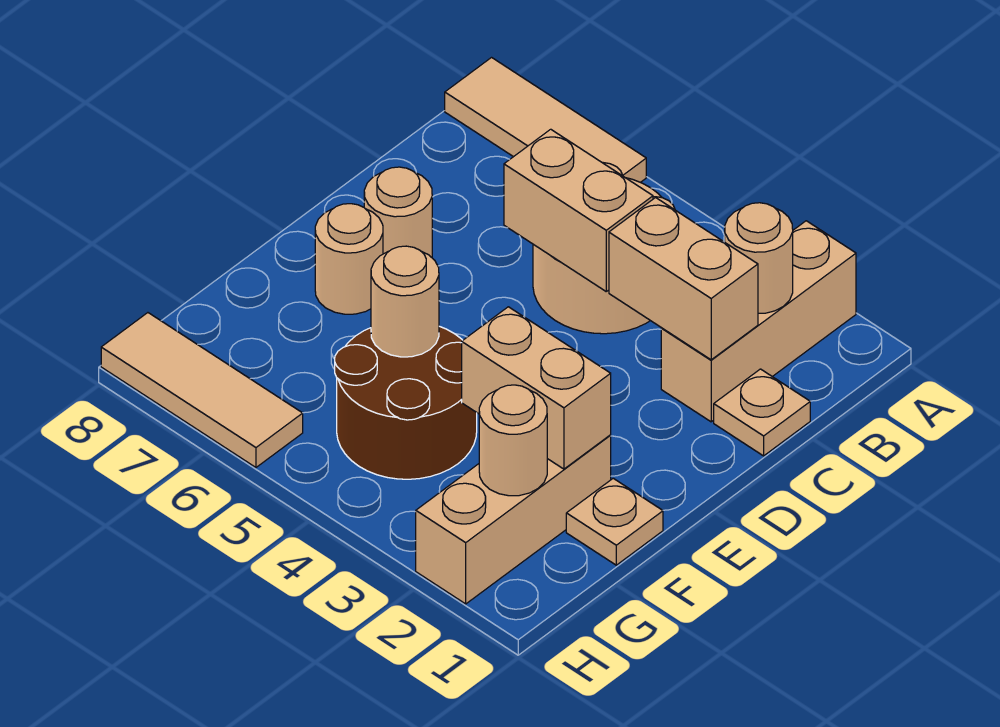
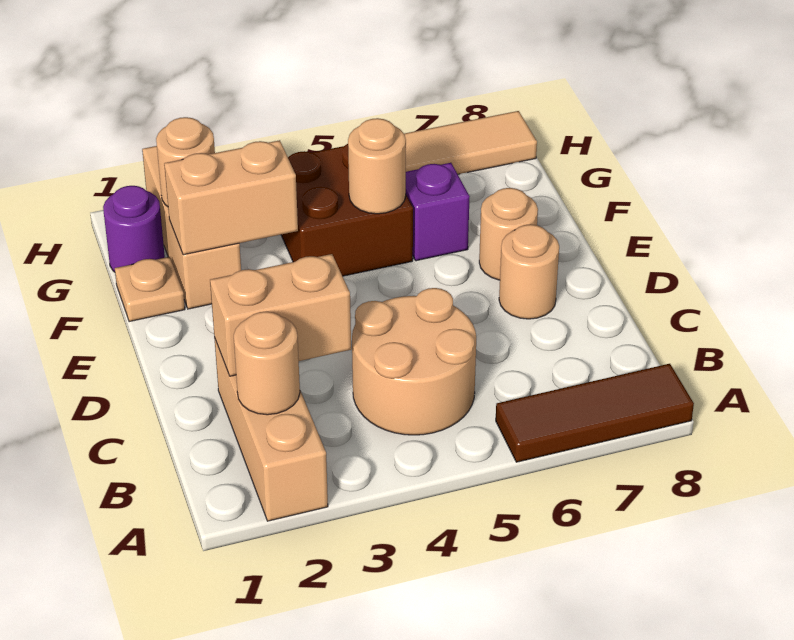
tan tile A6:A8 level 1 -> brown tile A6:A8 level 1
tan plate C1 level 1 -> none
tan brick C4:C5 level 2 -> none
brown round brick F4:G5 level 1 -> brown brick F4:G5 level 1
none -> purple brick F6 level 1
none -> purple round brick G1 level 1

